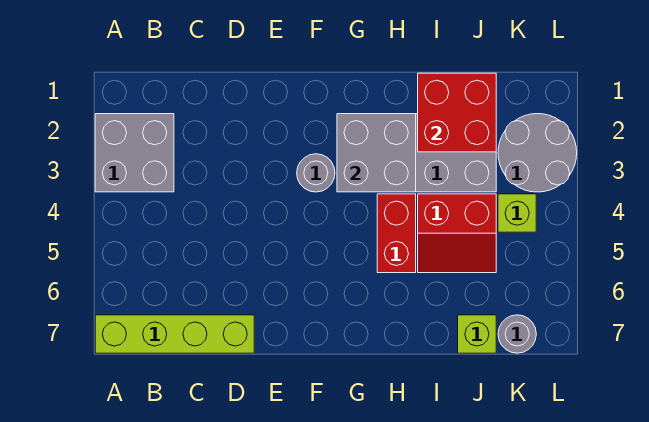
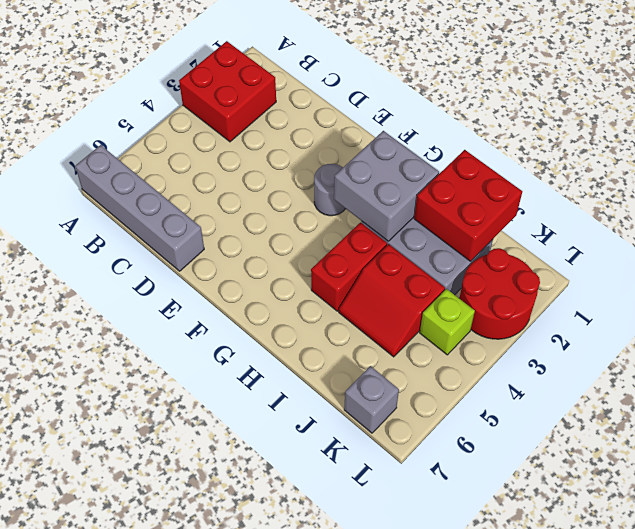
grey brick A2:B3 level 1 -> red brick A2:B3 level 1
lime brick A7:D7 level 1 -> grey brick A7:D7 level 1
lime brick J7 level 1 -> none
grey round brick K2:L3 level 1 -> red round brick K2:L3 level 1
grey round brick K7 level 1 -> grey brick K7 level 1

